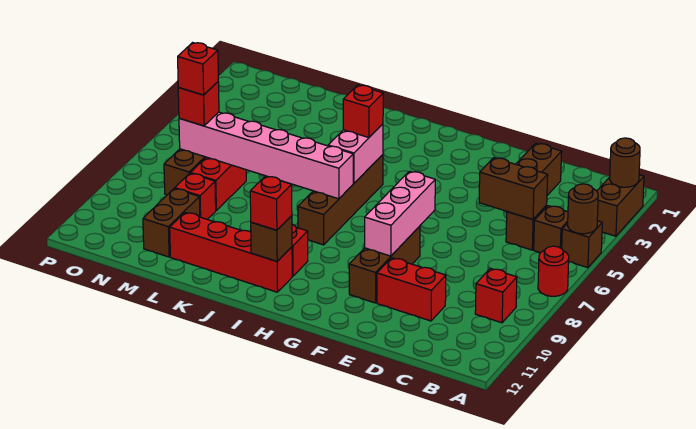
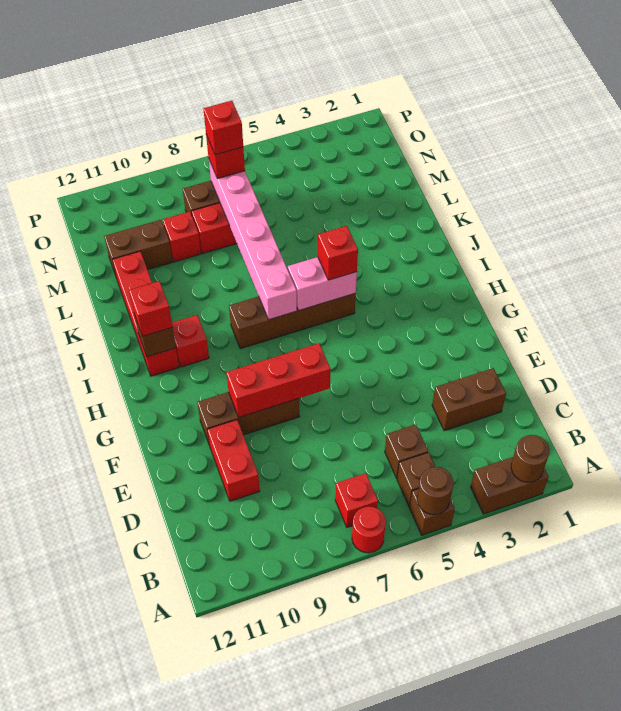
red brick B9 level 1 -> red brick B7 level 1
brown brick C5:D5 level 2 -> none
pink brick F7:F9 level 2 -> red brick F7:F9 level 2

